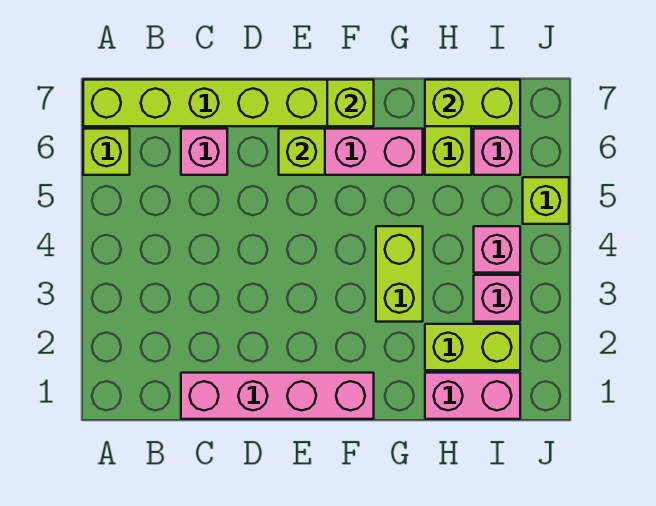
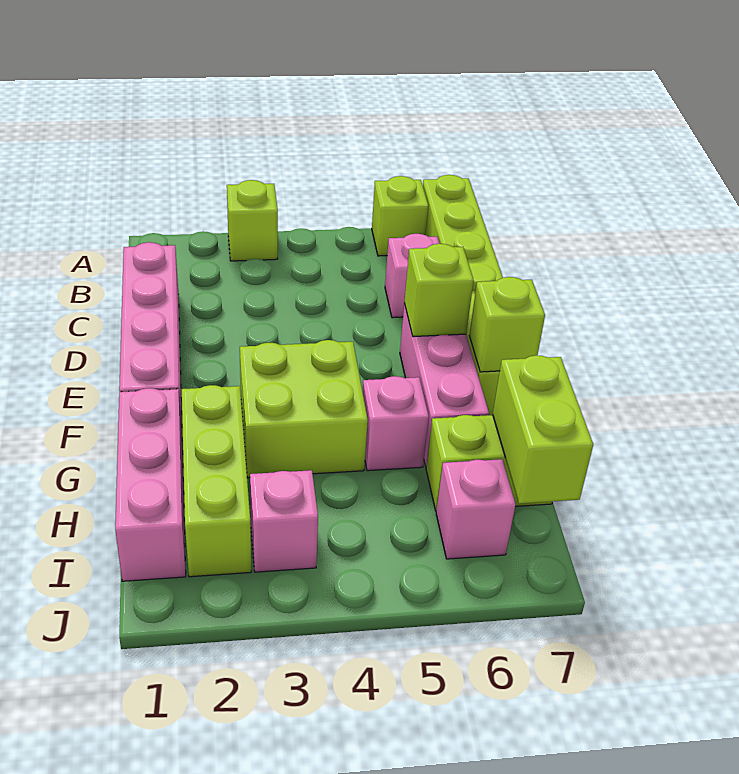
lime brick G3:G4 level 1 -> lime brick F3:G4 level 1
pink brick H1:I1 level 1 -> pink brick G1:I1 level 1
lime brick H2:I2 level 1 -> lime brick G2:I2 level 1
pink brick I4 level 1 -> pink brick G5 level 1
lime brick J5 level 1 -> lime brick A3 level 1

